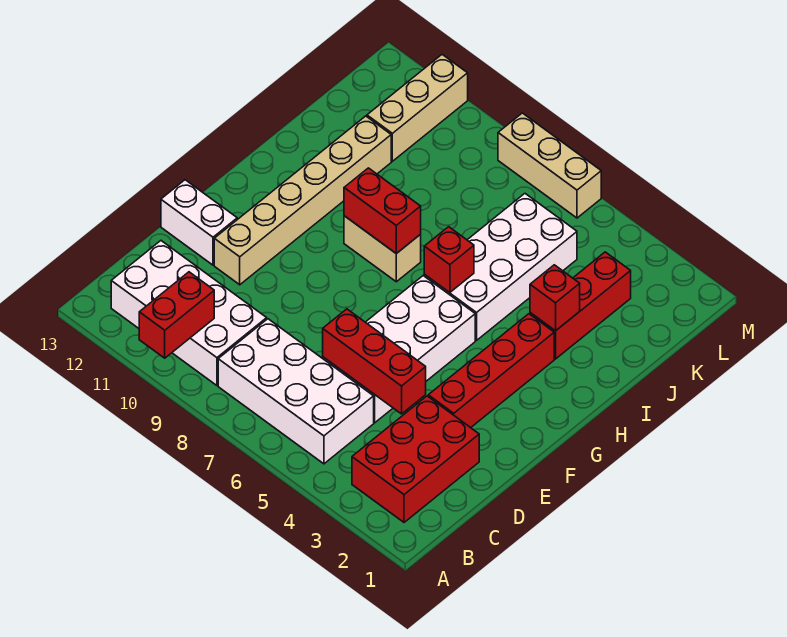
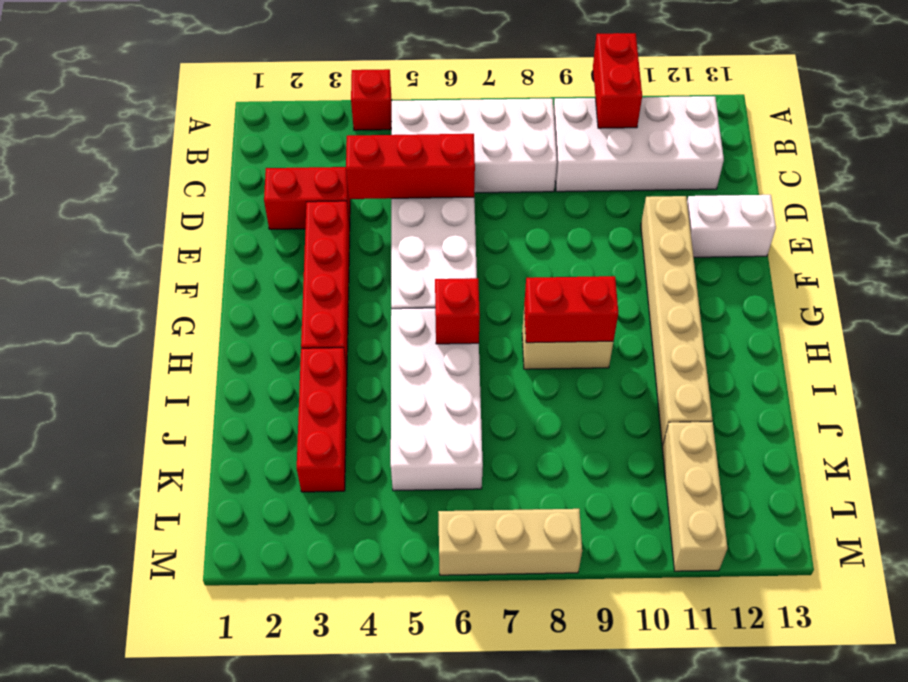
red brick B2:D3 level 1 -> red brick D2:D3 level 1
red brick I3 level 2 -> red brick A4 level 1

